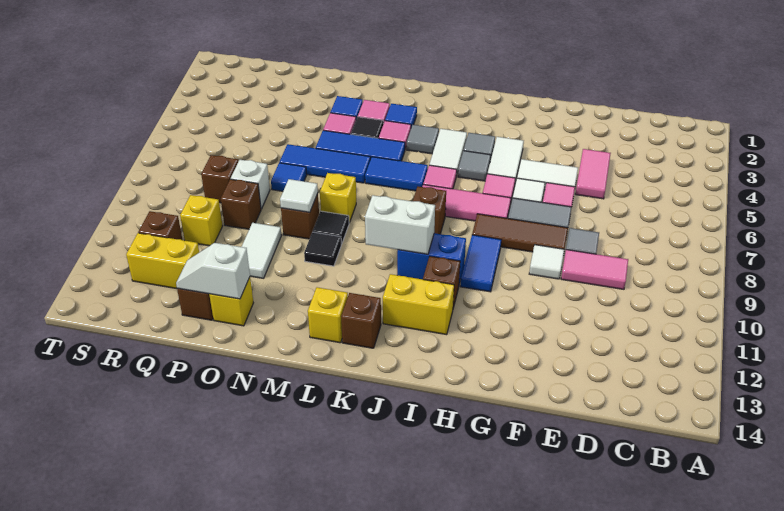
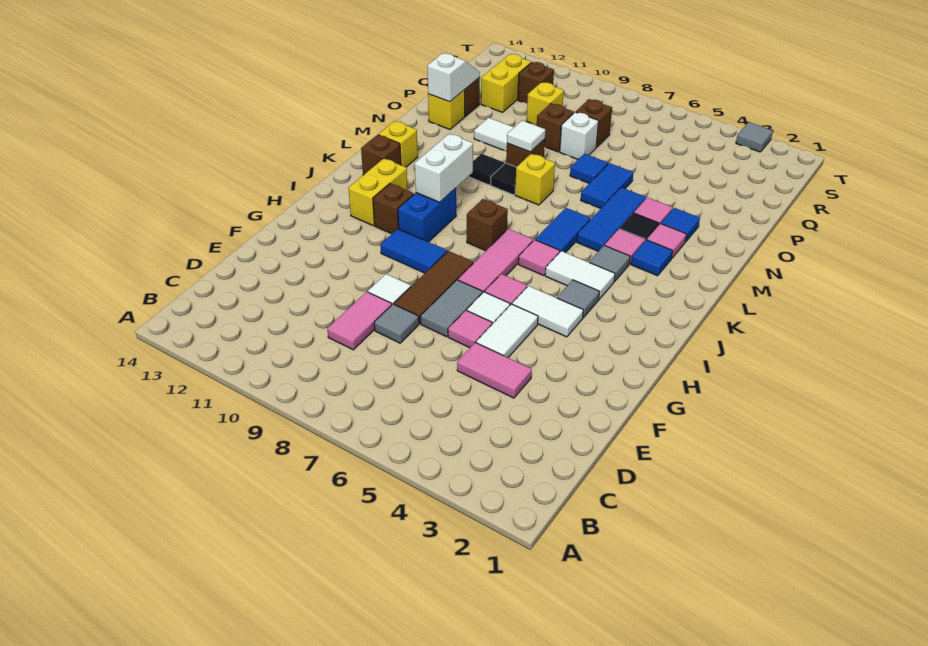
grey tile I5 level 1 -> grey tile T3 level 1
blue tile M6:O6 level 1 -> blue tile N6:O6 level 1

